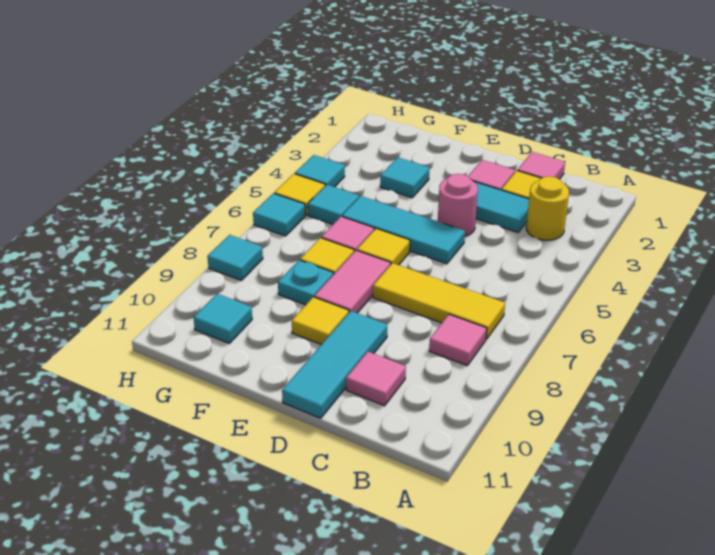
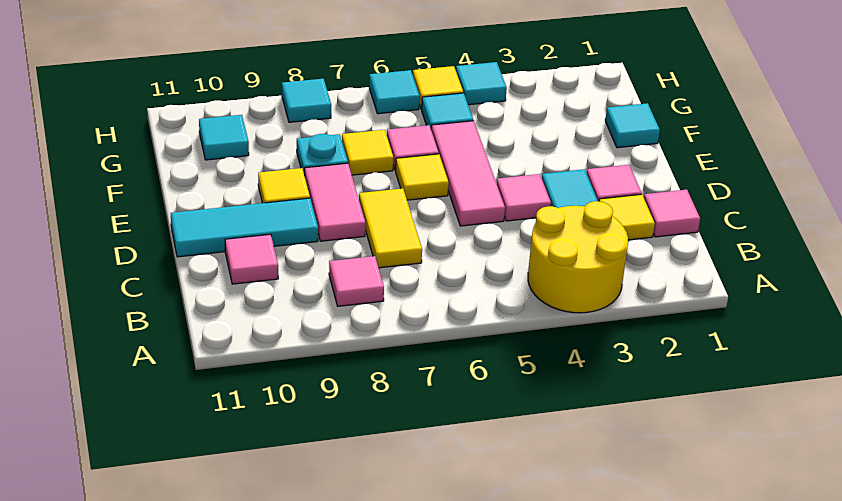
yellow round brick B3 level 1 -> yellow round brick A3:B4 level 1
yellow tile B7:D7 level 1 -> yellow tile C7:D7 level 1
pink round brick D4 level 1 -> pink tile D4 level 1
cyan tile D5:F5 level 1 -> pink tile D5:F5 level 1
pink tile E7:E8 level 1 -> pink tile D8:E8 level 1
cyan tile F3 level 1 -> cyan tile F1 level 1

